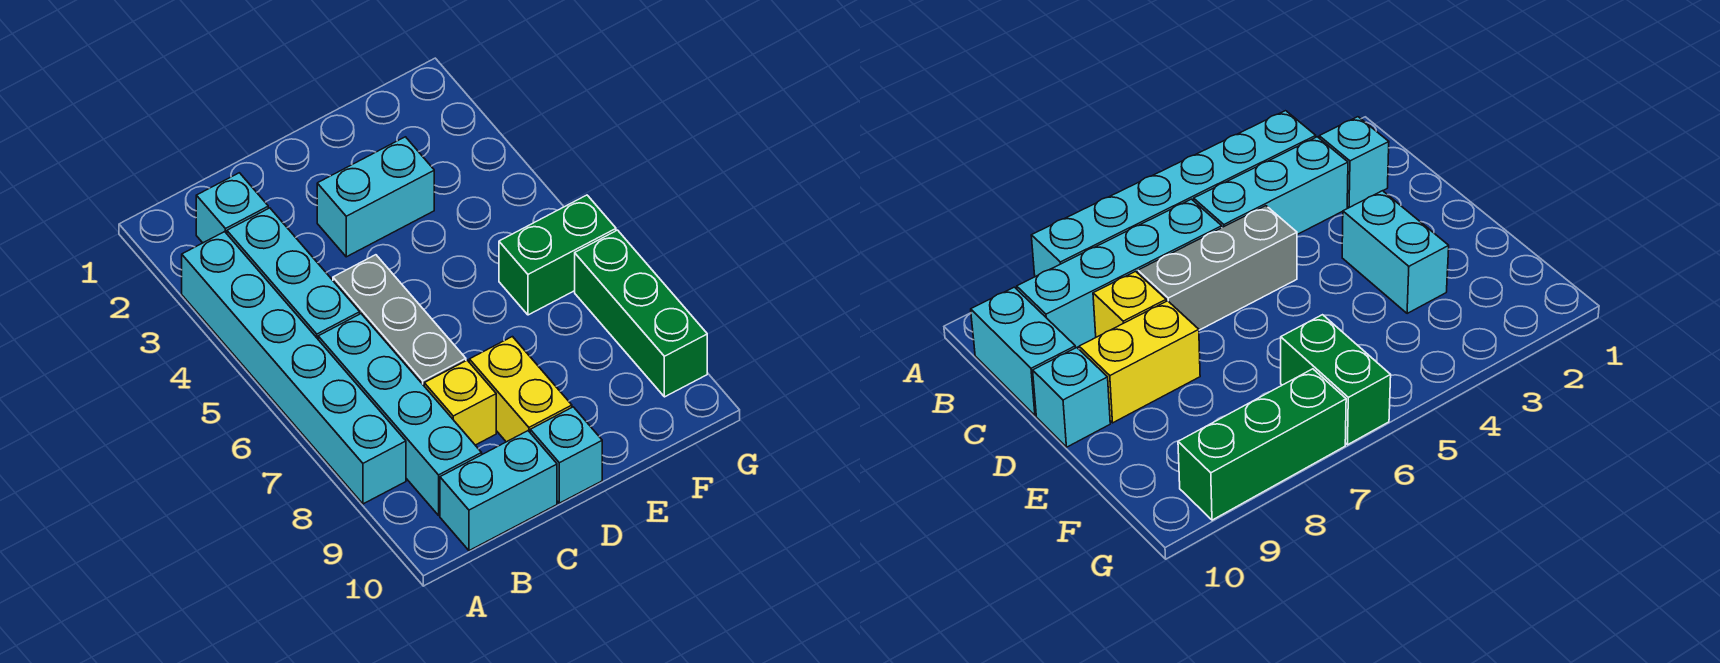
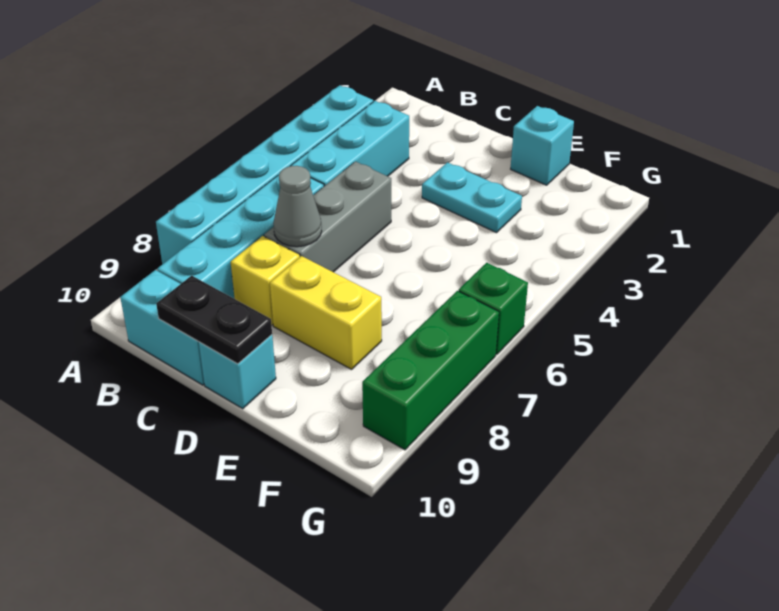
cyan brick B2 level 1 -> cyan brick E1 level 1
none -> grey cone C7 level 2
none -> black plate C10:D10 level 2
cyan brick D3:E3 level 1 -> cyan plate D3:E3 level 1
yellow brick D8:D9 level 1 -> yellow brick D8:E8 level 1
green brick F6:G6 level 1 -> green brick G6 level 1

